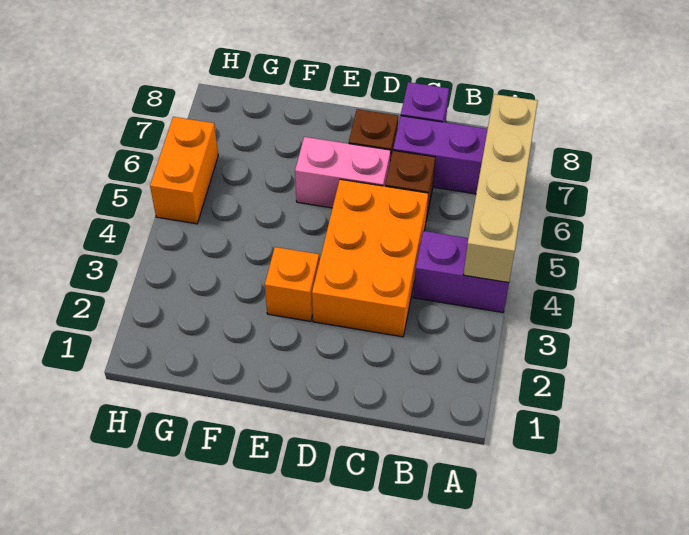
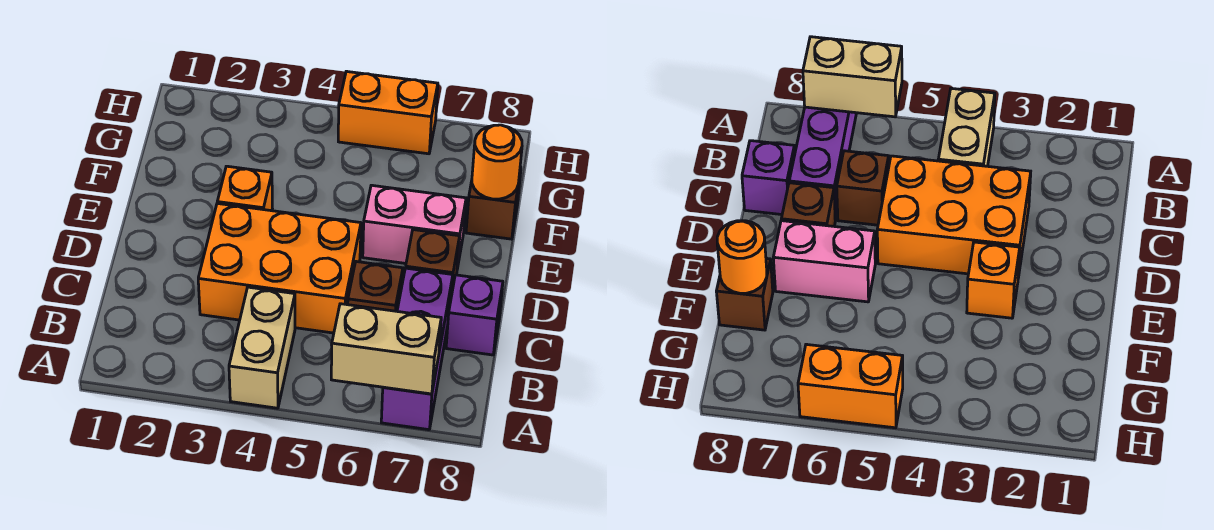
purple brick A4:B4 level 1 -> tan brick A4:B4 level 1
tan brick A4:A7 level 2 -> tan brick A6:A7 level 2
pink brick D6:E6 level 1 -> pink brick E6:E7 level 1
none -> brown brick F8 level 1
none -> orange round brick F8 level 2

